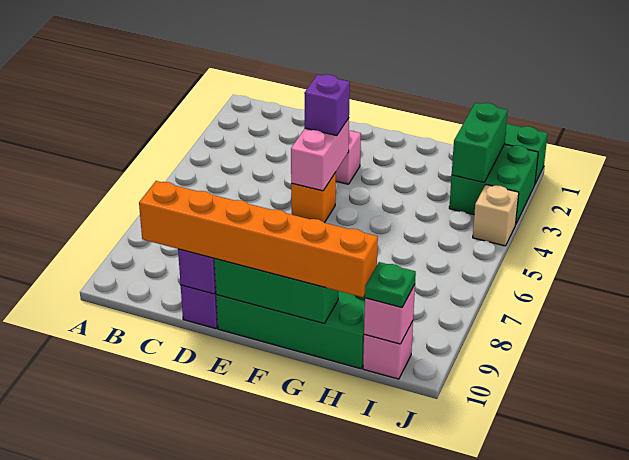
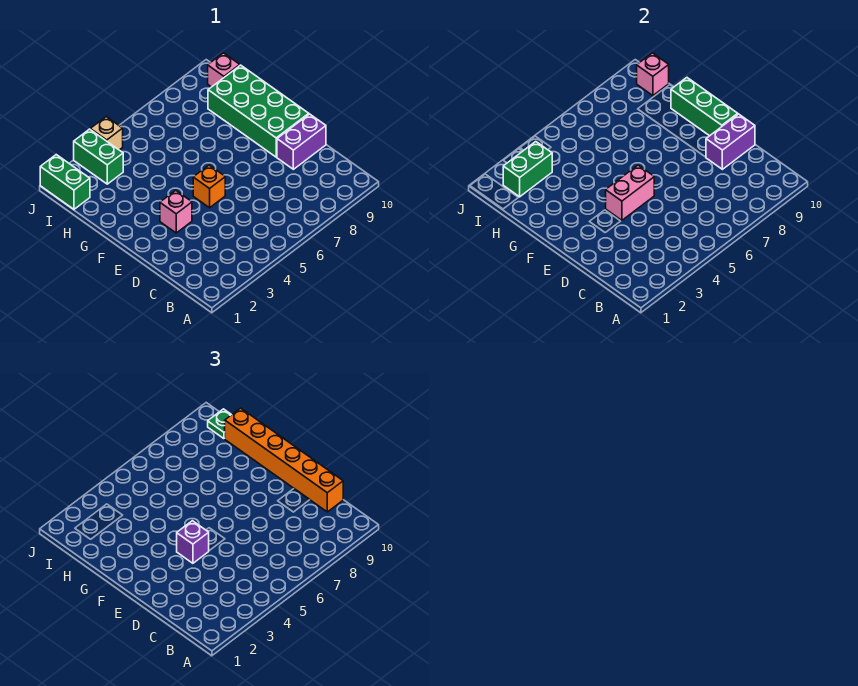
green brick I2:J3 level 1 -> green brick I3:J3 level 1

